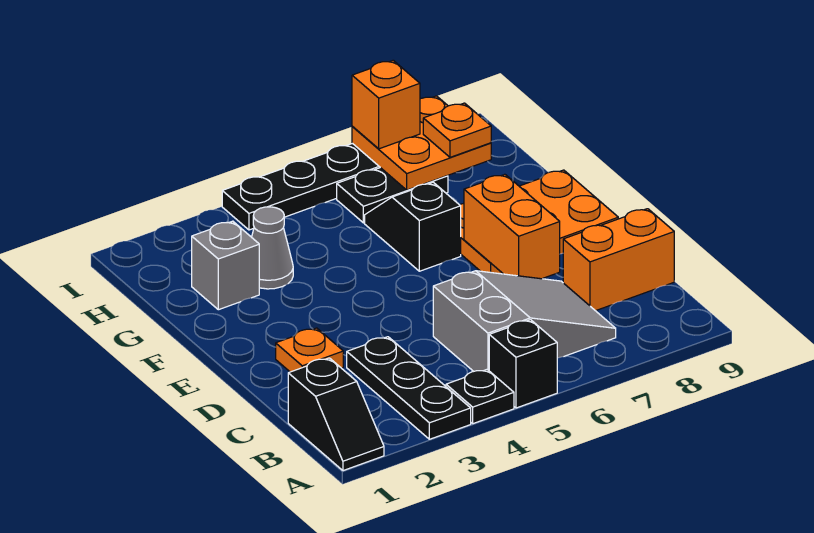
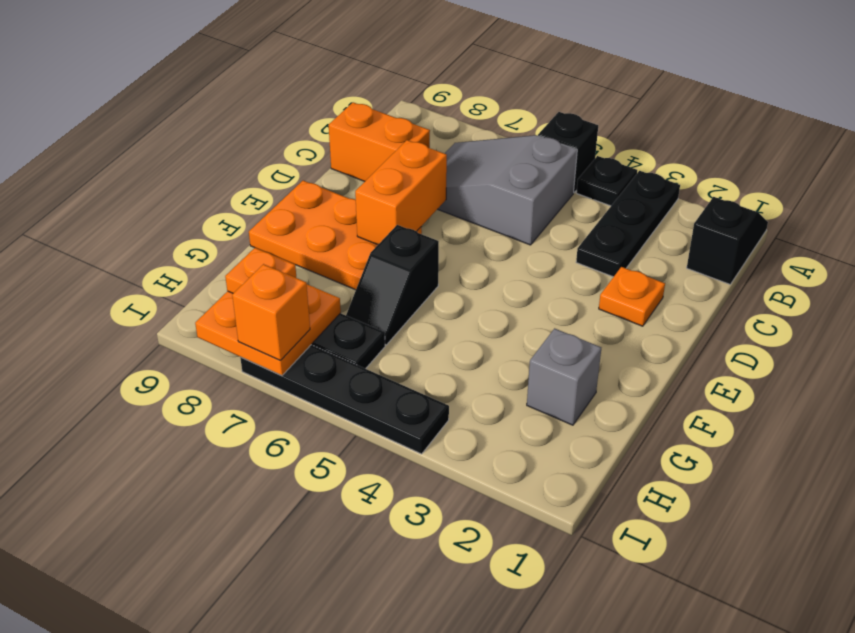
grey cone G3 level 1 -> none

